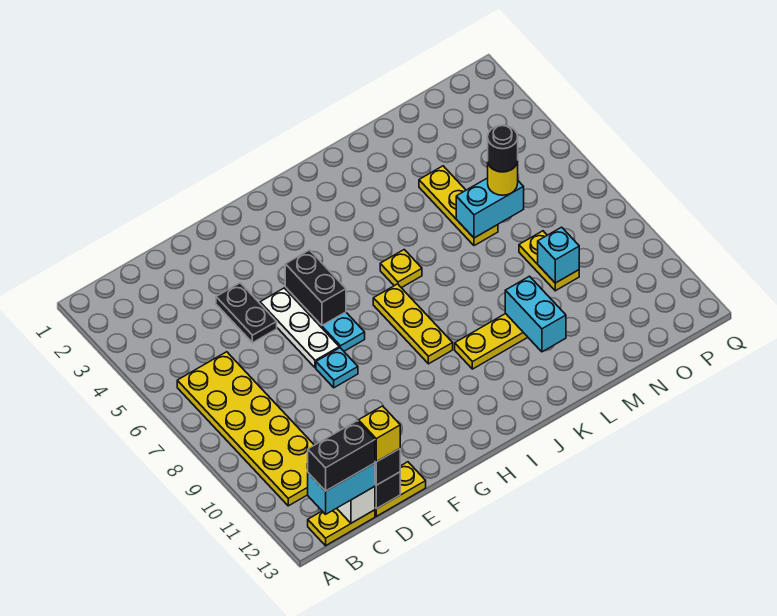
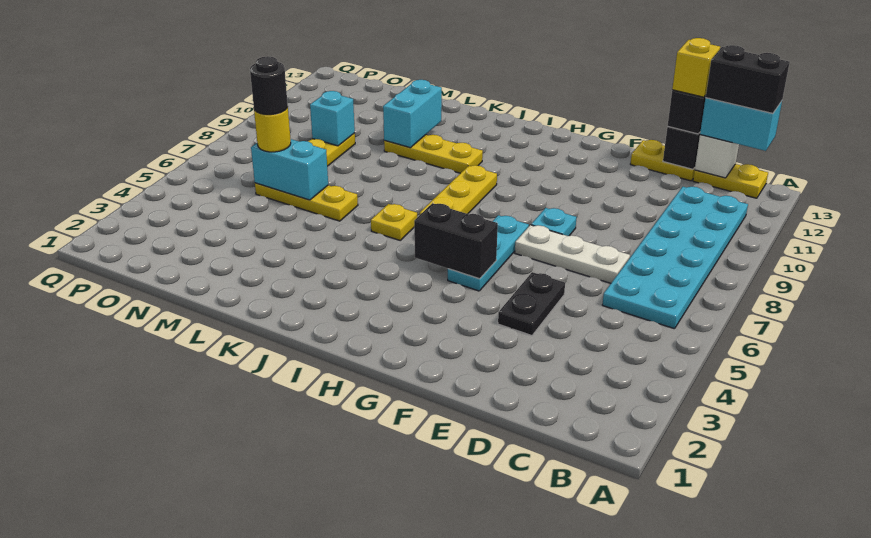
yellow plate B6:C11 level 1 -> cyan plate B6:C11 level 1
white plate F5:F7 level 1 -> white plate D7:F7 level 1
black brick G5:G6 level 2 -> black brick G5:H5 level 2
yellow plate M4:M6 level 1 -> yellow plate L6:N6 level 1

